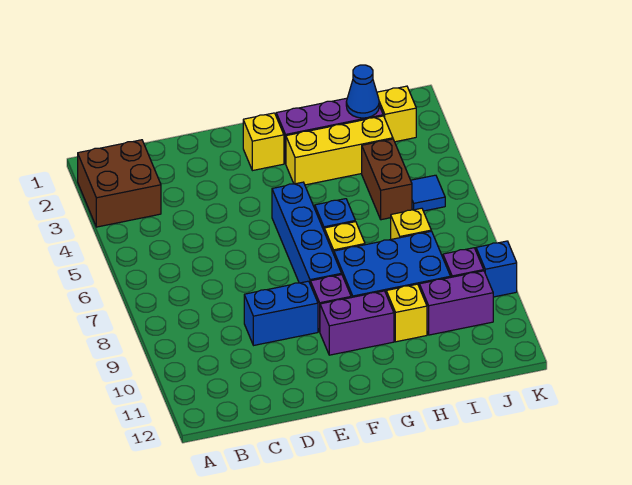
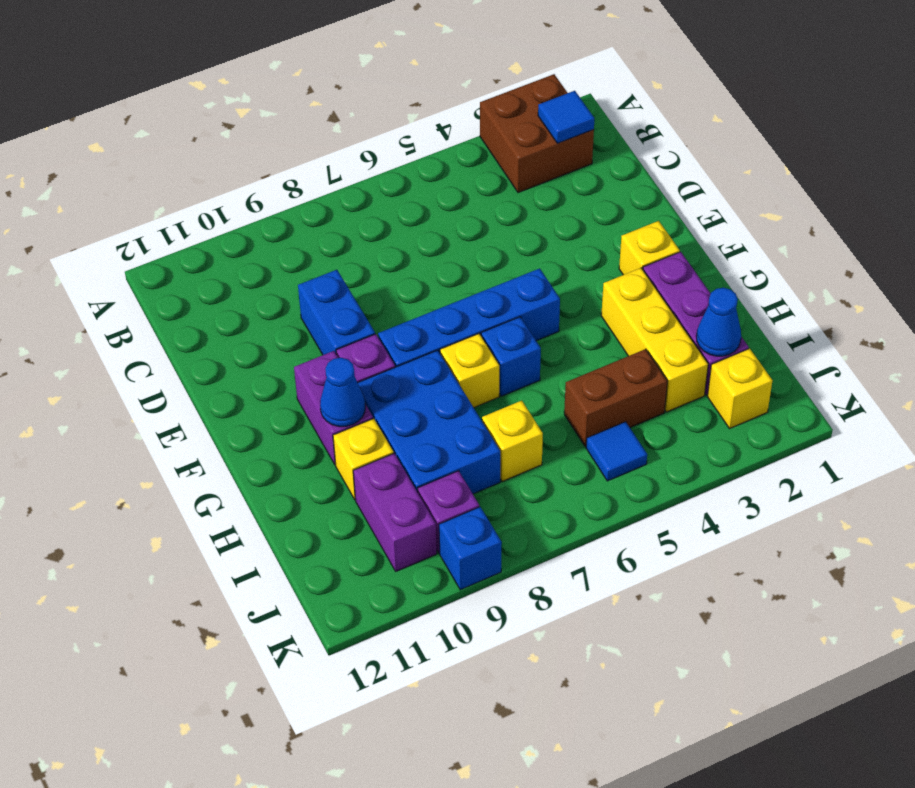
none -> blue tile B2 level 2
none -> blue cone G10 level 2

